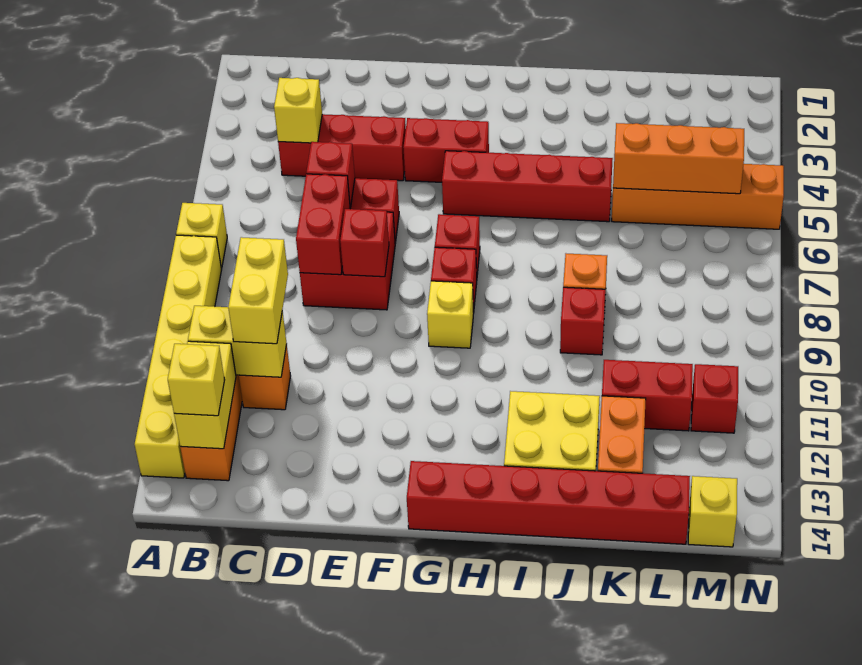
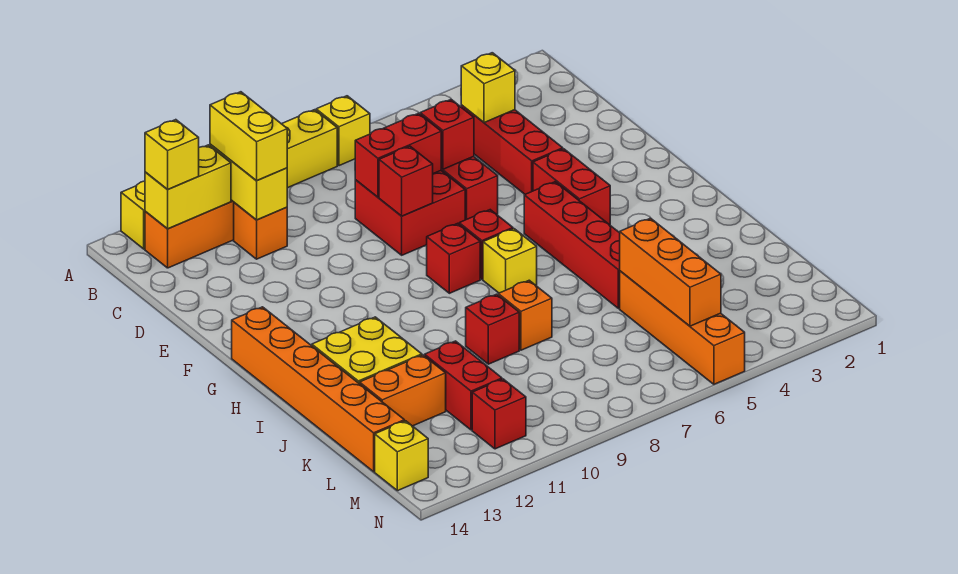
yellow brick C10:C11 level 3 -> yellow brick B11:C11 level 3
yellow brick G9 level 1 -> yellow brick H7 level 1
red brick G14:L14 level 1 -> orange brick G14:L14 level 1

